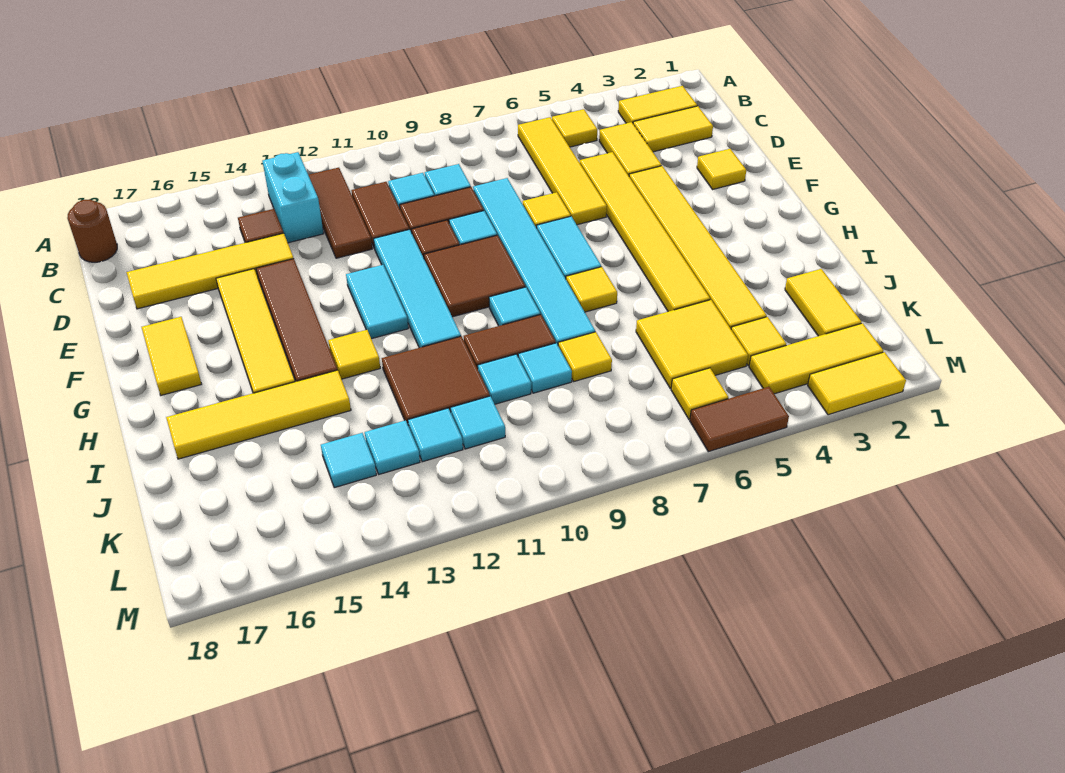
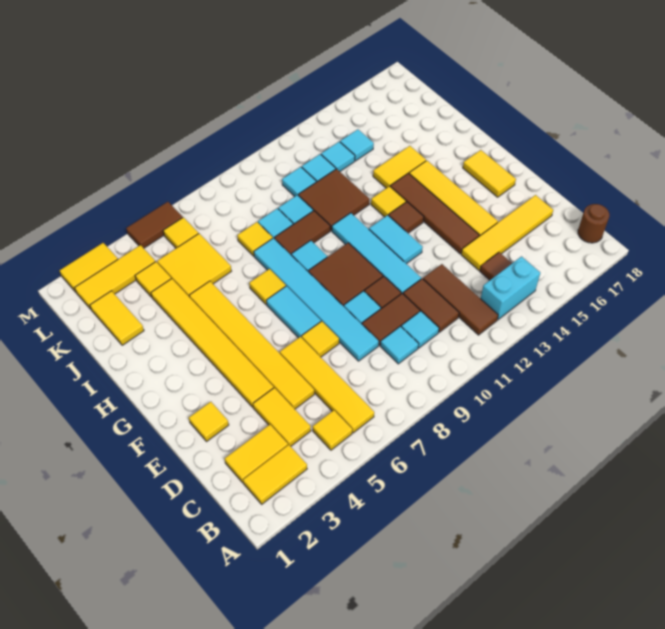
cyan brick B13:C13 level 1 -> cyan brick B13:B14 level 1
none -> brown tile G13 level 1
yellow tile I14:I17 level 1 -> yellow tile I14:I15 level 1

